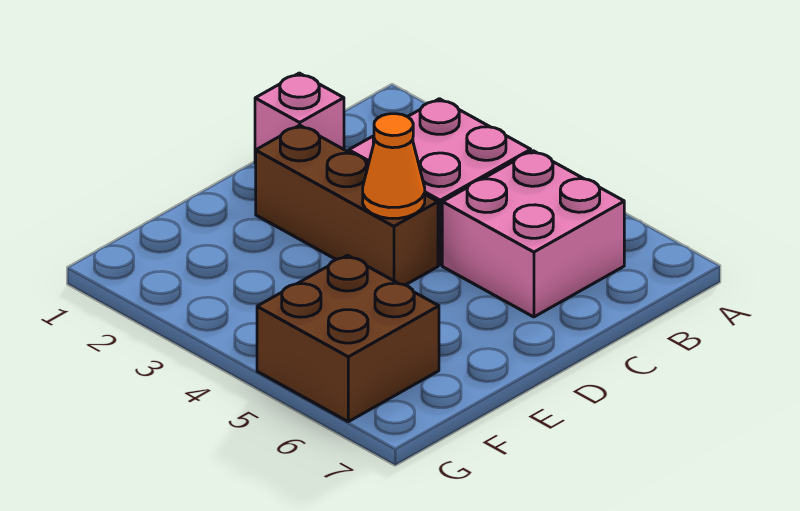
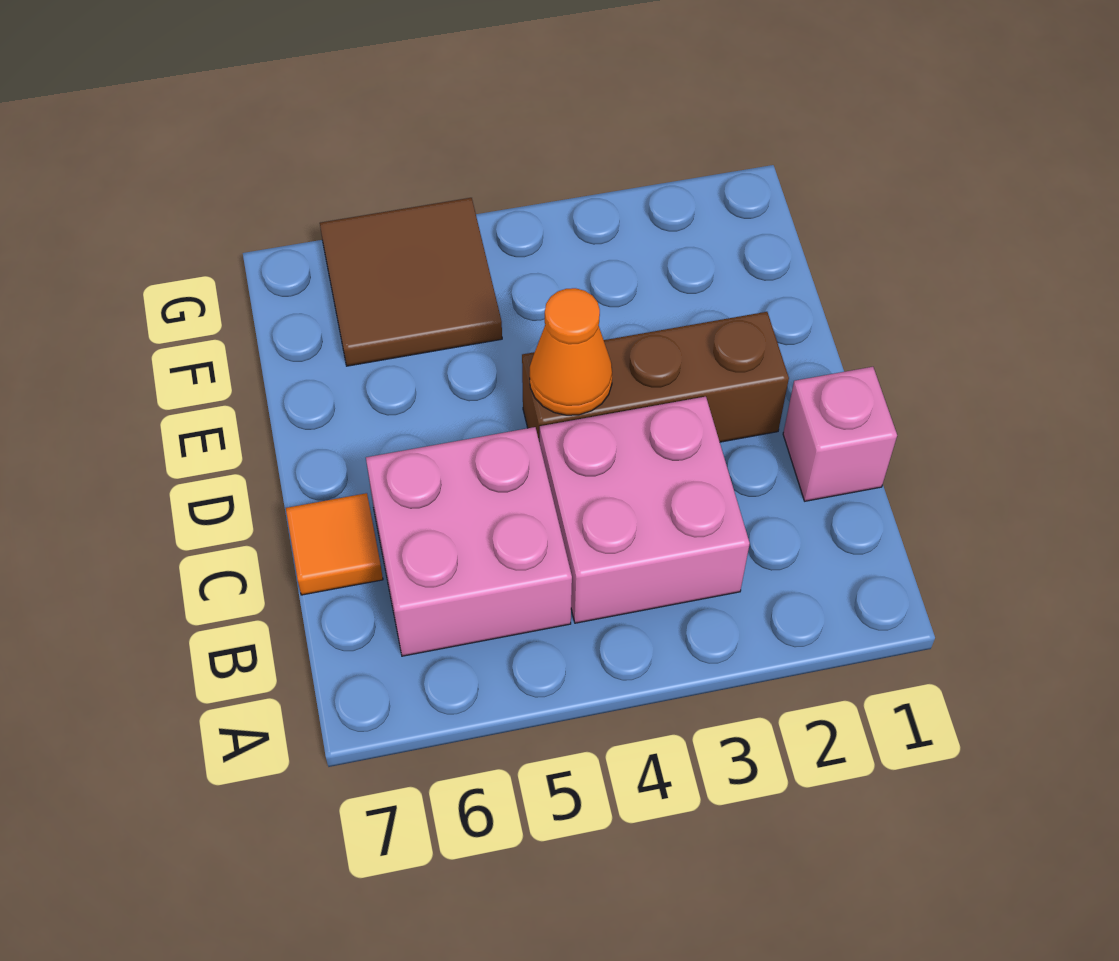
none -> orange tile C7 level 1
brown brick F5:G6 level 1 -> brown tile F5:G6 level 1

